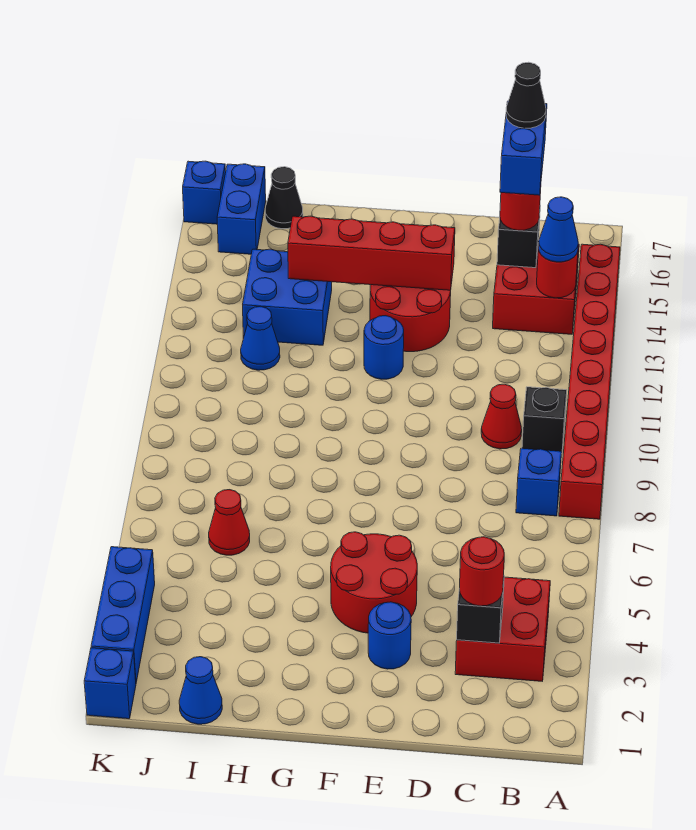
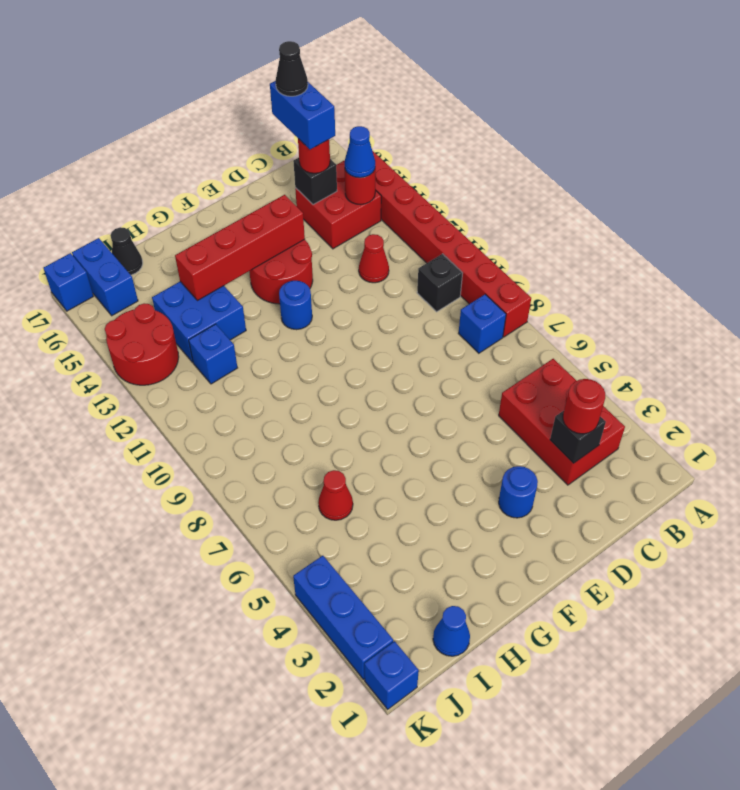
red brick B3:C4 level 1 -> red brick B3:C5 level 1
red cone C10 level 1 -> red cone C12 level 1
red round brick E4:F5 level 1 -> red round brick J13:K14 level 1
blue cone I12 level 1 -> blue brick I12 level 1

